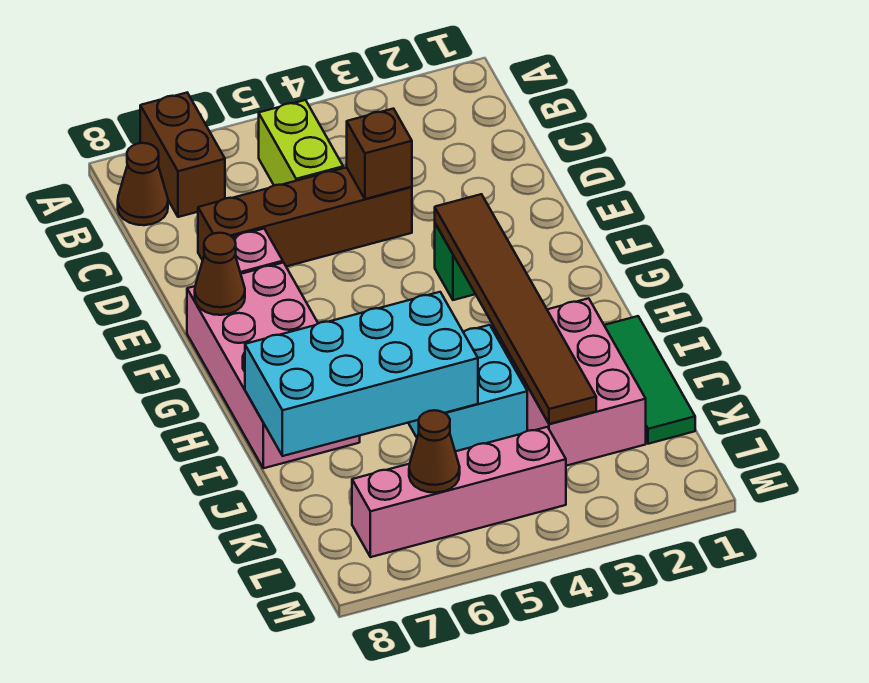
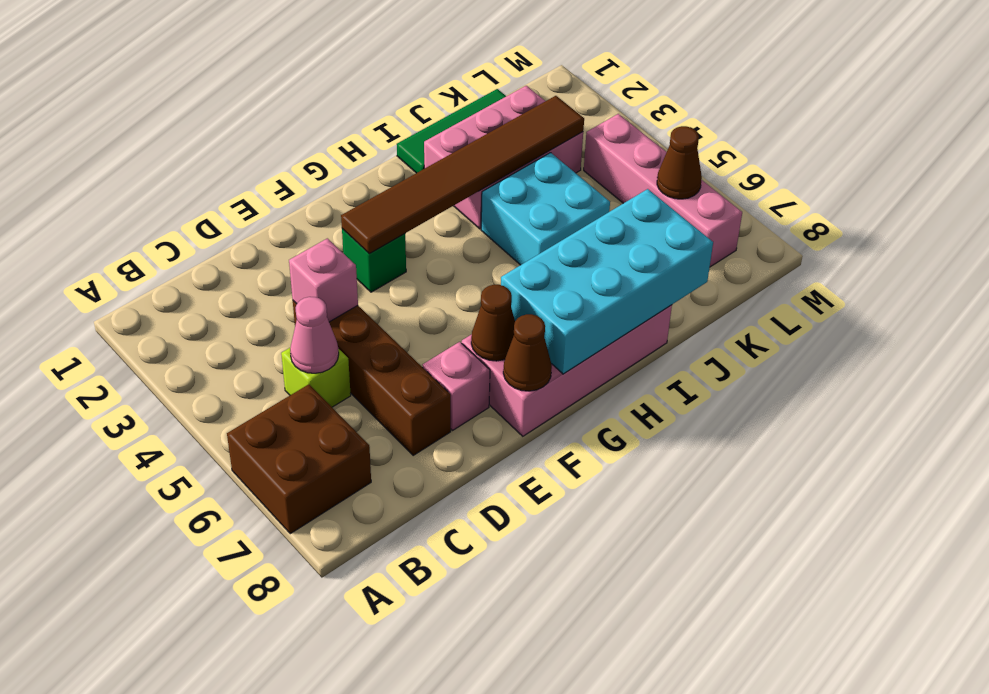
brown brick A7:B7 level 1 -> brown brick A6:B7 level 1
lime brick B5:C5 level 1 -> lime brick C5 level 1
brown cone B8 level 1 -> brown cone F7 level 2
none -> pink cone C5 level 2
brown brick D4 level 2 -> pink brick D4 level 2
cyan brick I5:J8 level 2 -> cyan brick G7:J8 level 2

